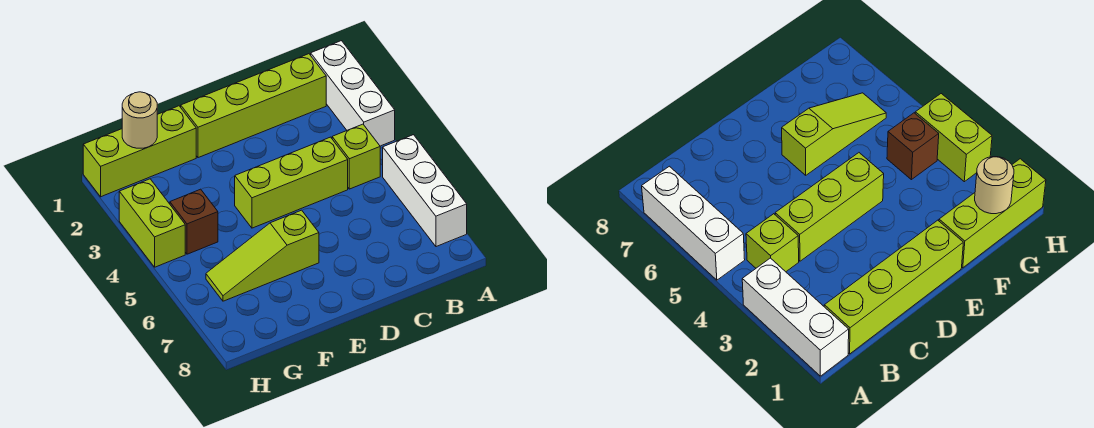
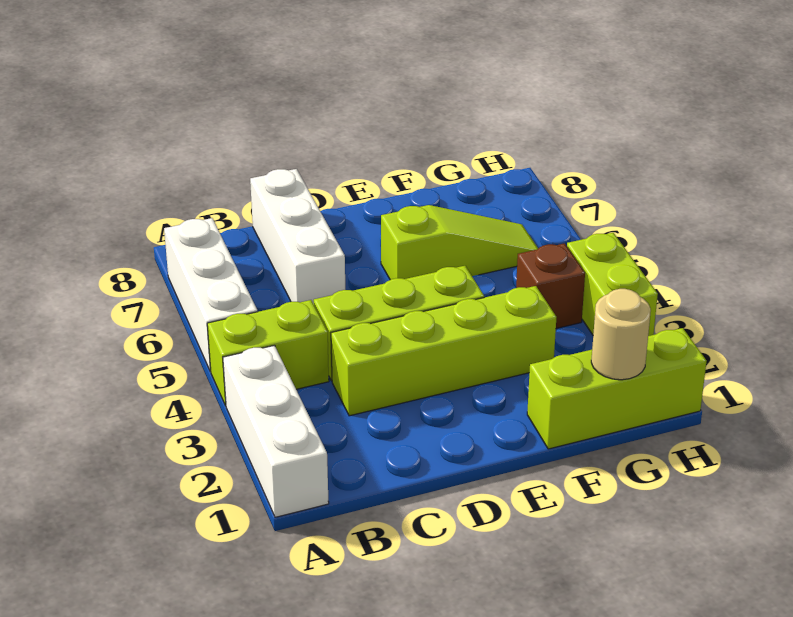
lime brick B1:E1 level 1 -> lime brick C3:F3 level 1
lime brick B4 level 1 -> lime brick A4:B4 level 1
none -> white brick C6:C8 level 1

